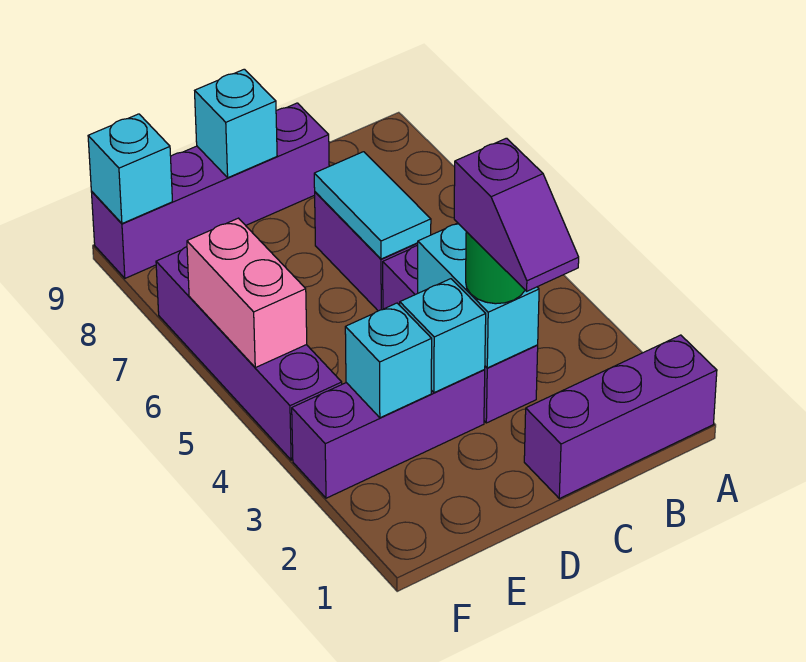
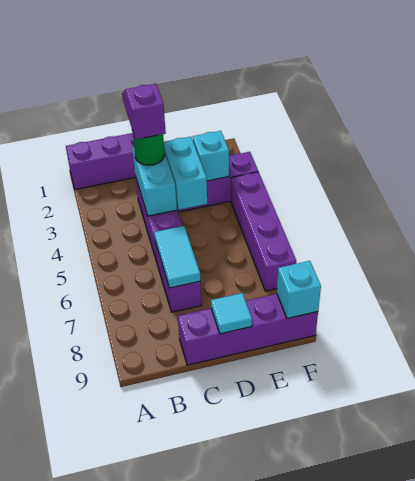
cyan brick D3 level 2 -> cyan brick D3:D4 level 2
cyan brick D9 level 2 -> cyan tile D9 level 2
pink brick F5:F6 level 2 -> none

